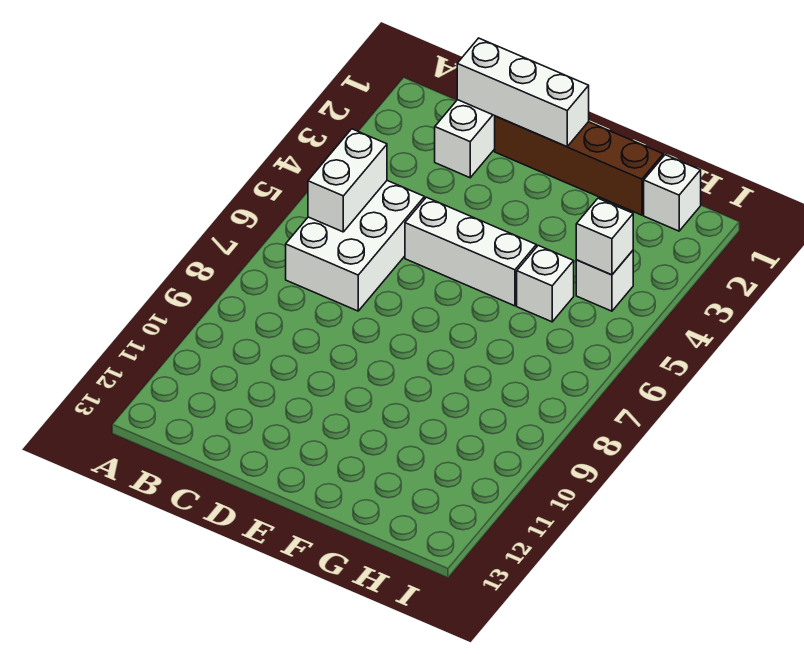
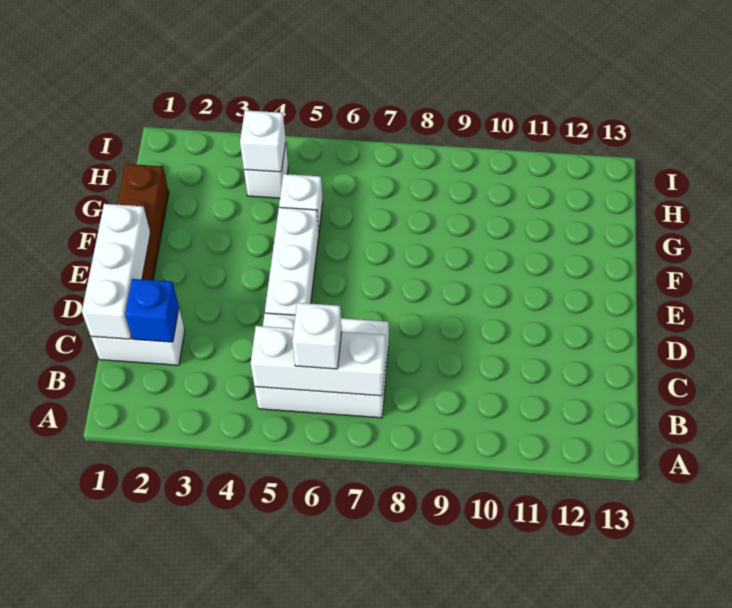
white brick B5:B6 level 2 -> white brick B5:B7 level 2
none -> blue brick C2 level 2
white brick H1 level 1 -> white brick B6 level 3

